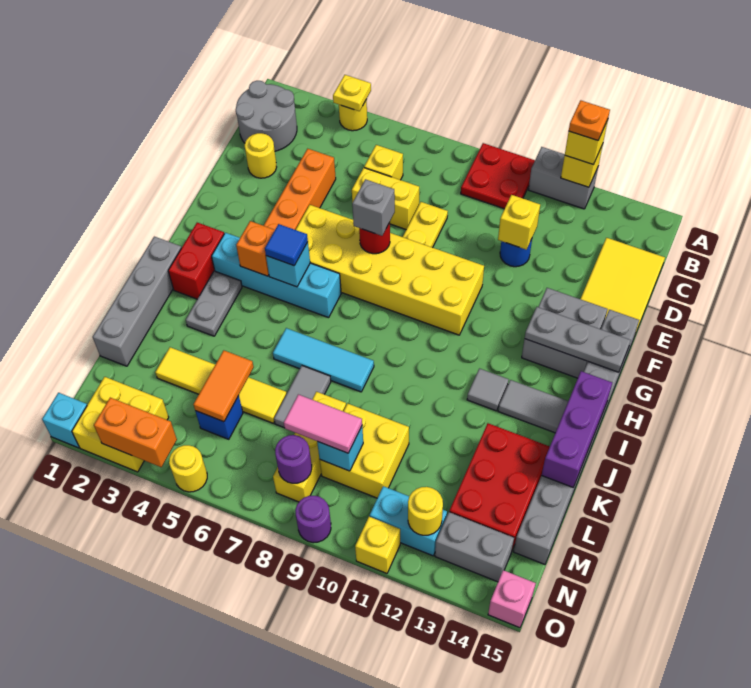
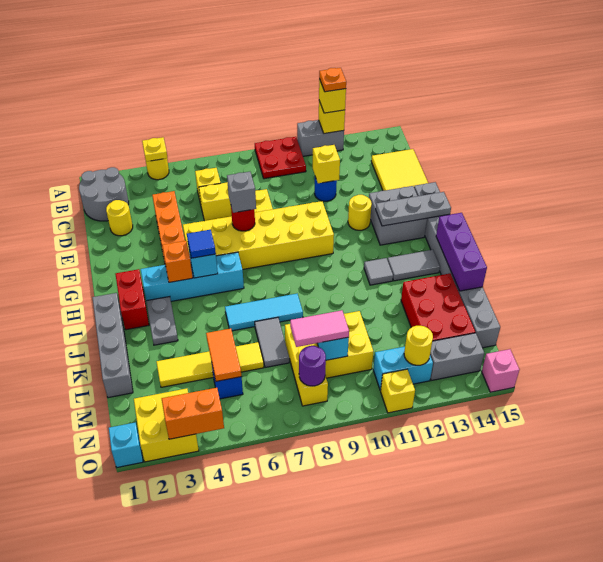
yellow round brick O5 level 1 -> yellow round brick F12 level 1
purple round brick O9 level 1 -> none

